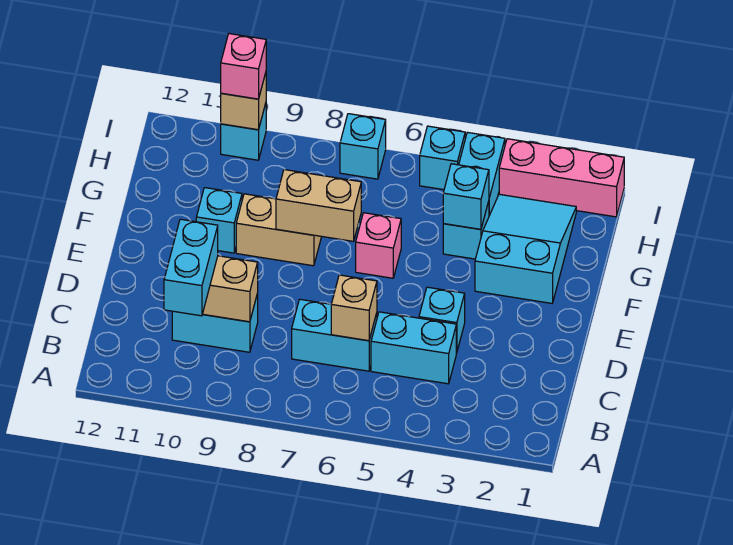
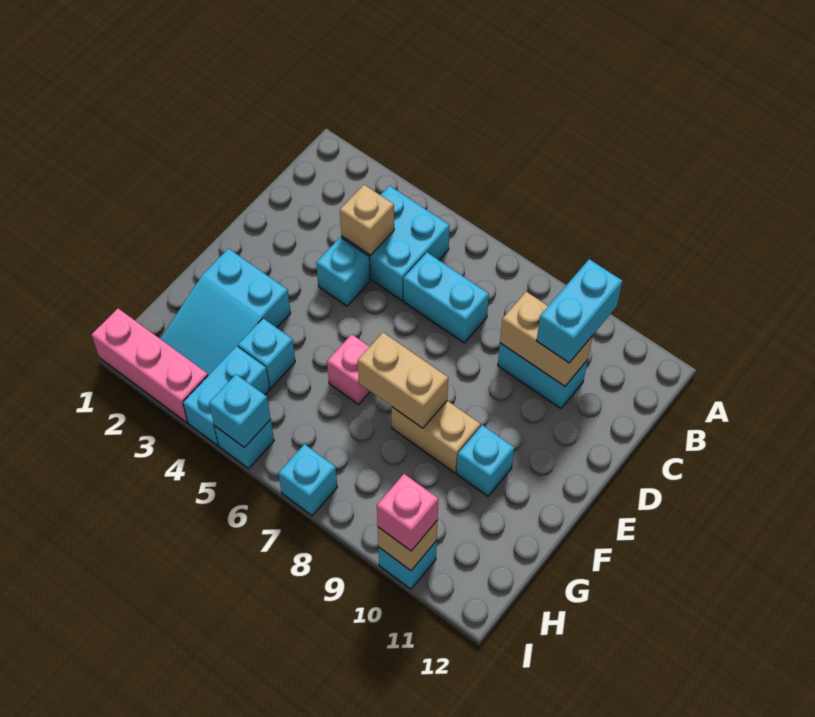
cyan brick C4:C5 level 1 -> cyan brick B4:C5 level 1
tan brick C6 level 2 -> tan brick C4 level 2
cyan brick G4 level 2 -> cyan brick I5 level 2

